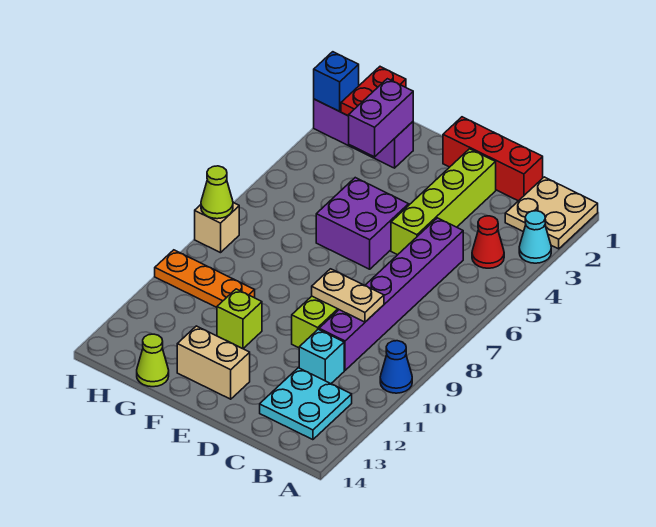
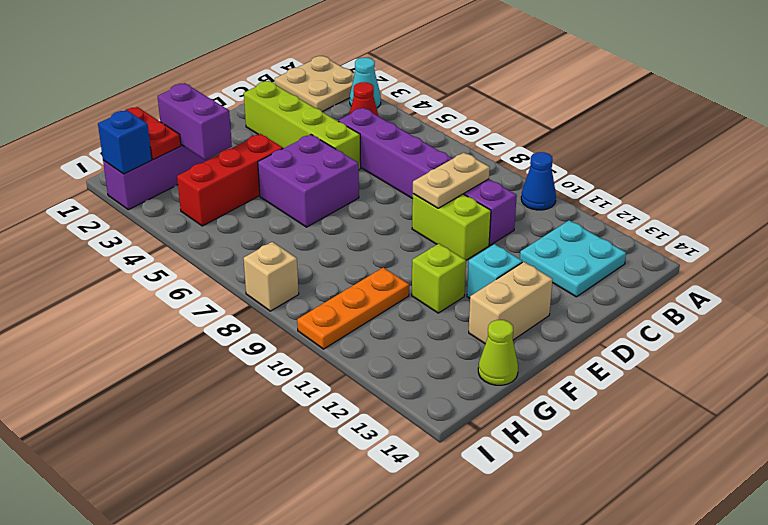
red brick C1:E1 level 1 -> red brick F4:H4 level 1
cyan brick C11 level 1 -> cyan brick E12 level 1
lime cone I8 level 2 -> none

